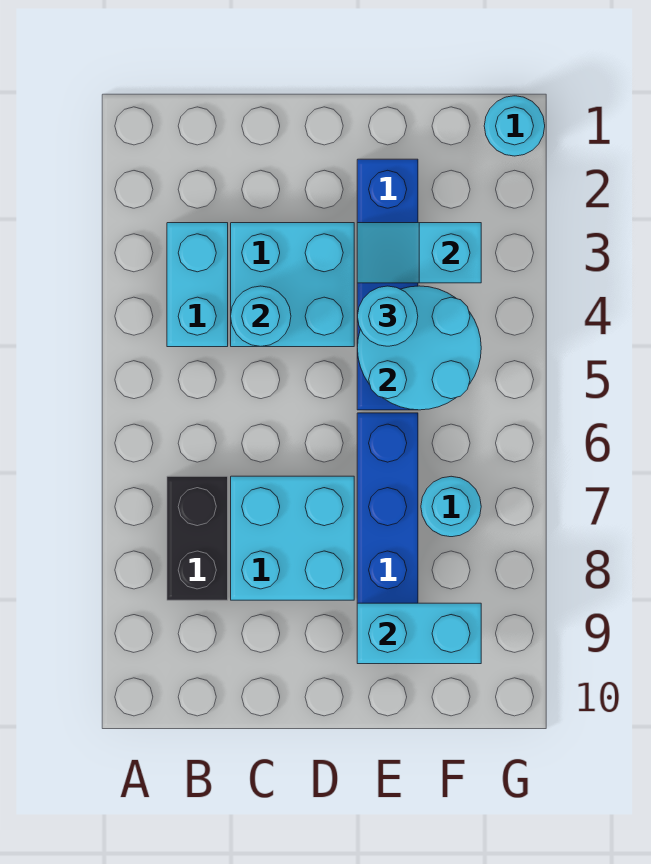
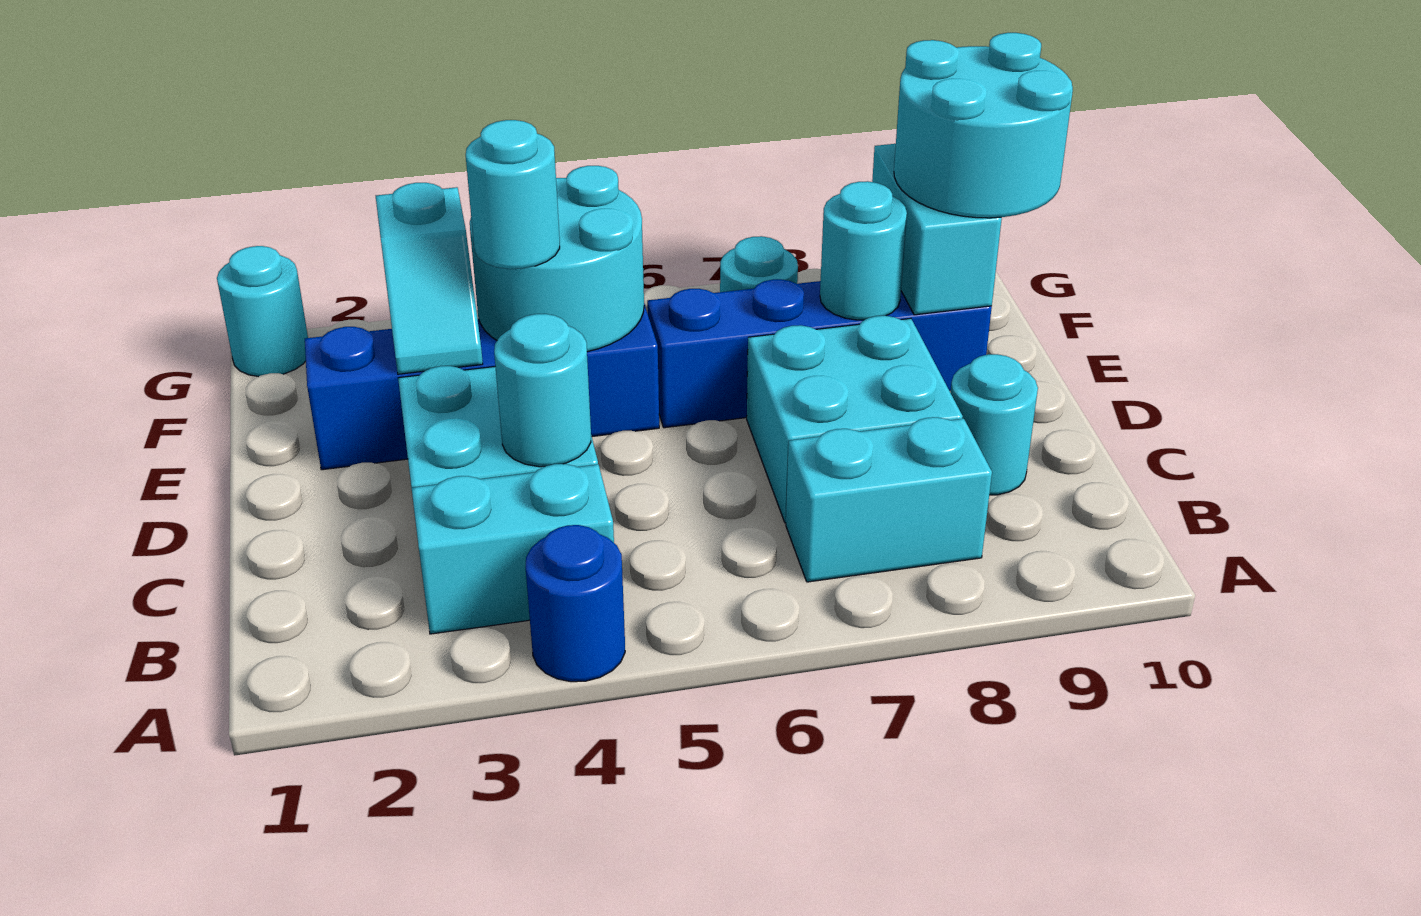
none -> blue round brick A4 level 1
black brick B7:B8 level 1 -> cyan brick B7:B8 level 1
none -> cyan round brick C9 level 1
none -> cyan round brick E8 level 2
none -> cyan round brick E9:F10 level 3

